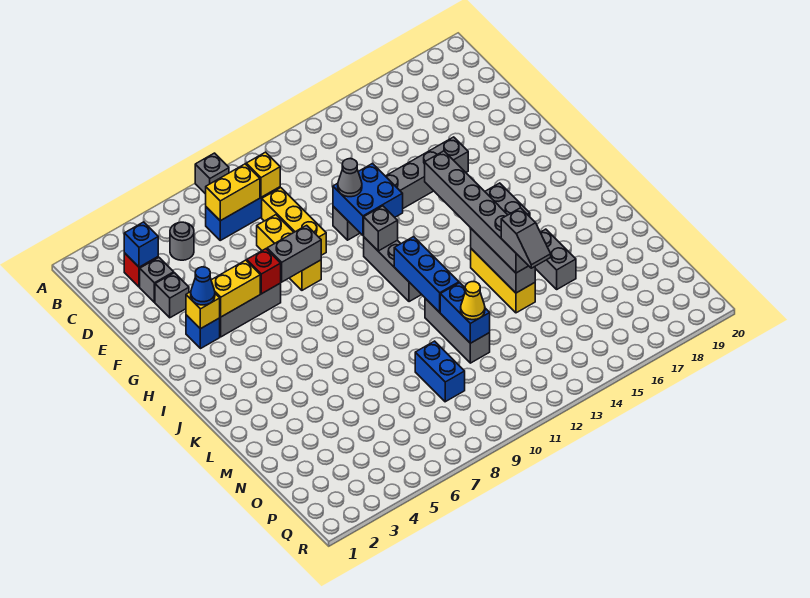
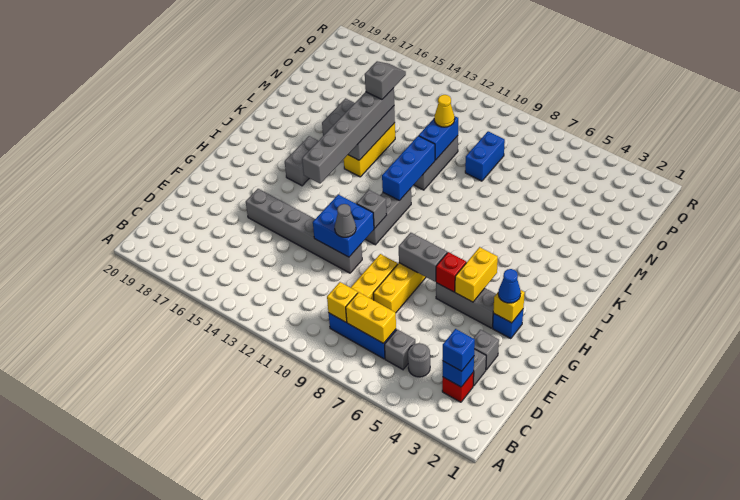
grey brick A8 level 1 -> grey brick C6 level 1
none -> blue brick C3 level 3
yellow brick G4:G5 level 2 -> yellow brick G5:H5 level 2

